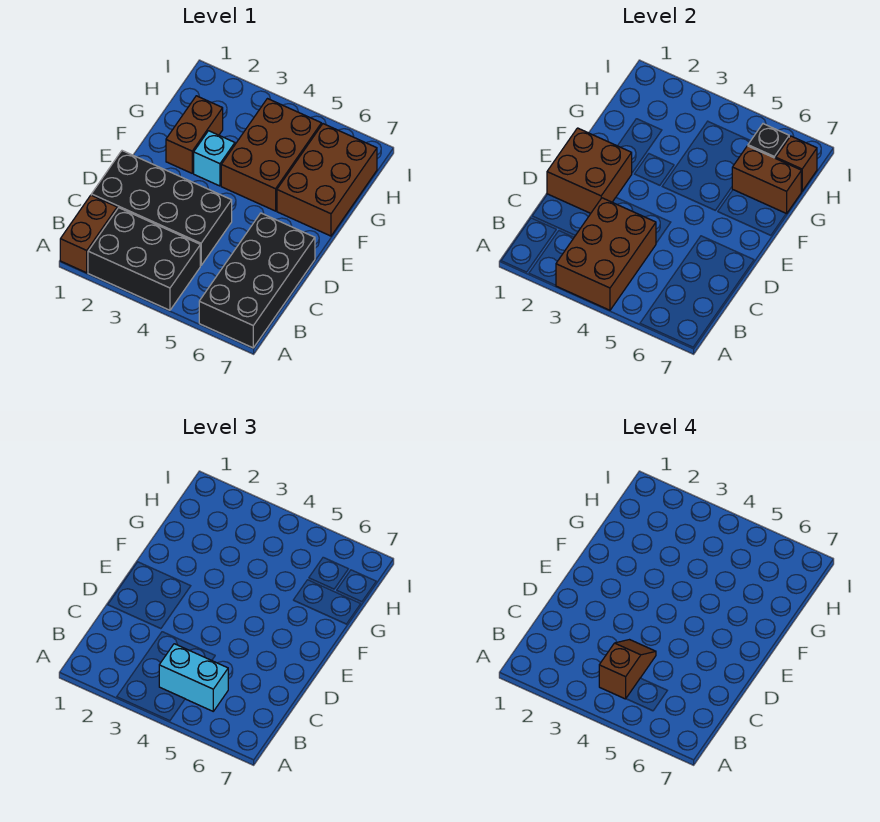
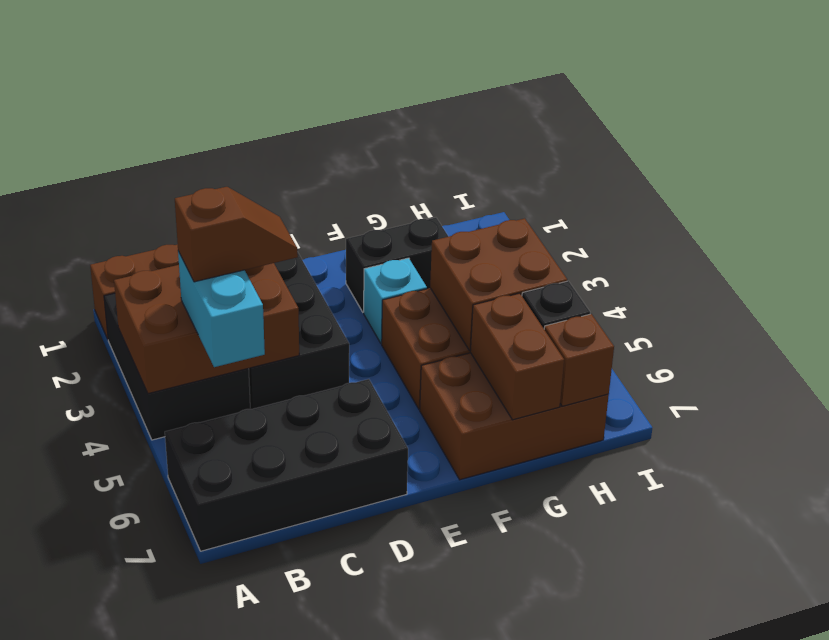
brown brick D1:E2 level 2 -> brown brick G4:H5 level 2
brown brick F2:G2 level 1 -> black brick F2:G2 level 1

